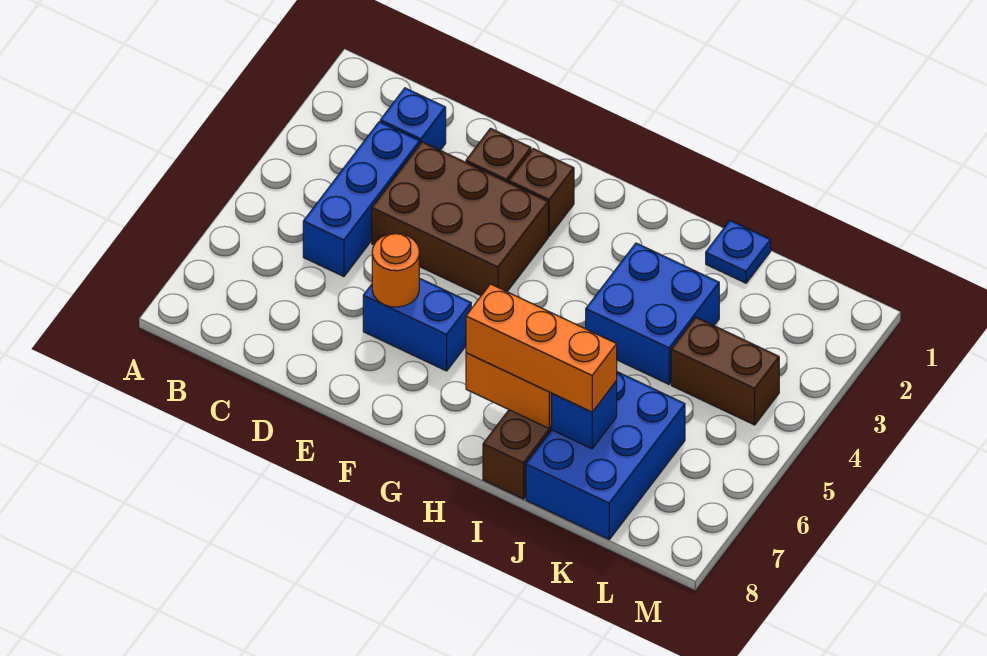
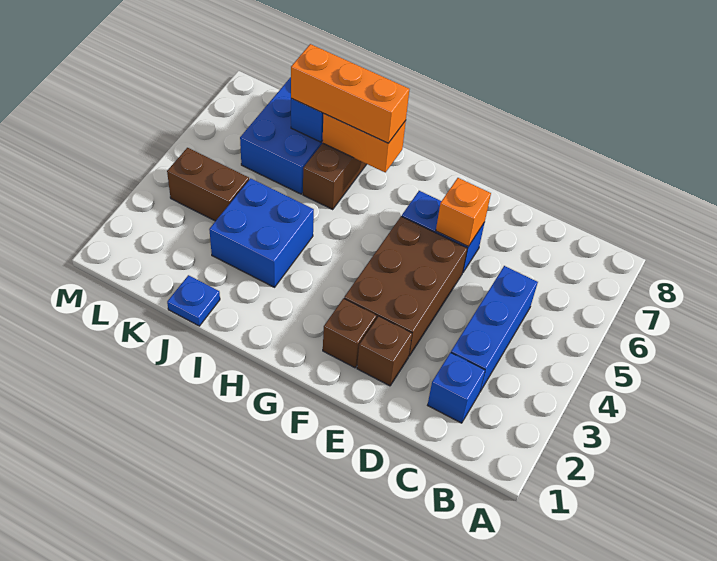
brown brick D3:F4 level 1 -> brown brick E3:F5 level 1
orange round brick E6 level 2 -> orange brick E6 level 2

